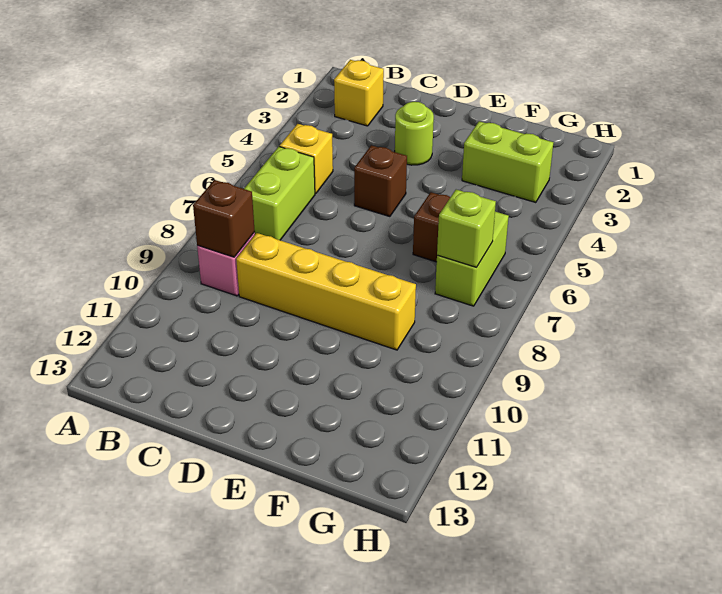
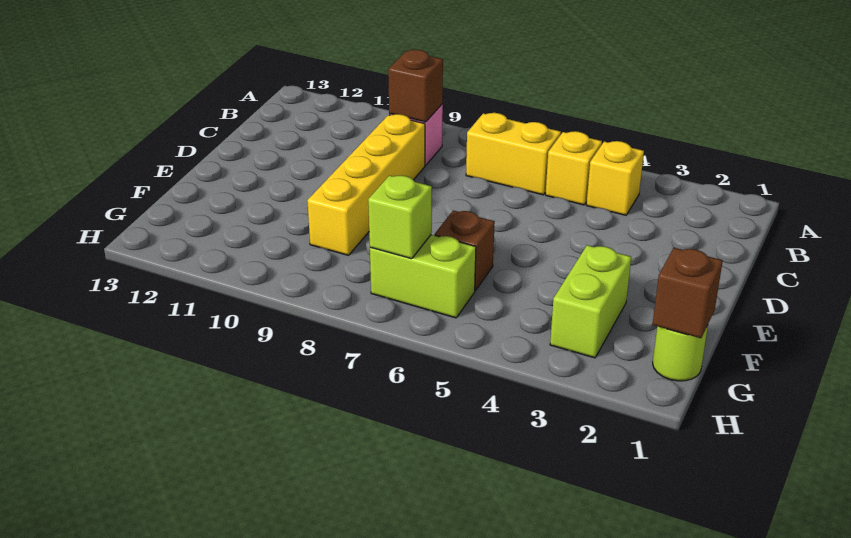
yellow brick B2 level 1 -> yellow brick B4 level 1
lime brick B6:B7 level 1 -> yellow brick B6:B7 level 1
lime round brick D3 level 1 -> lime round brick G1 level 1
brown brick D5 level 1 -> brown brick G1 level 2

